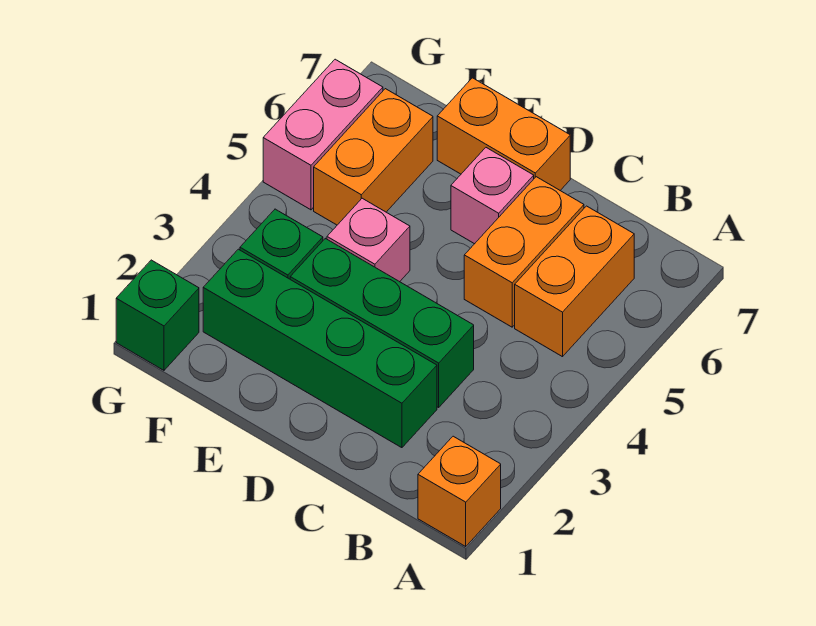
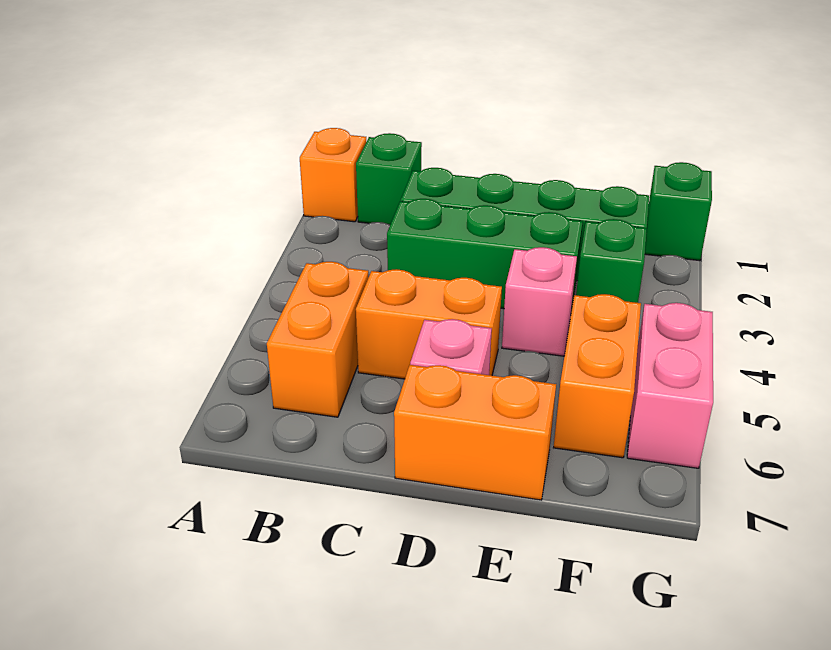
none -> green brick B1 level 1
orange brick C5:C6 level 1 -> orange brick C5:D5 level 1

